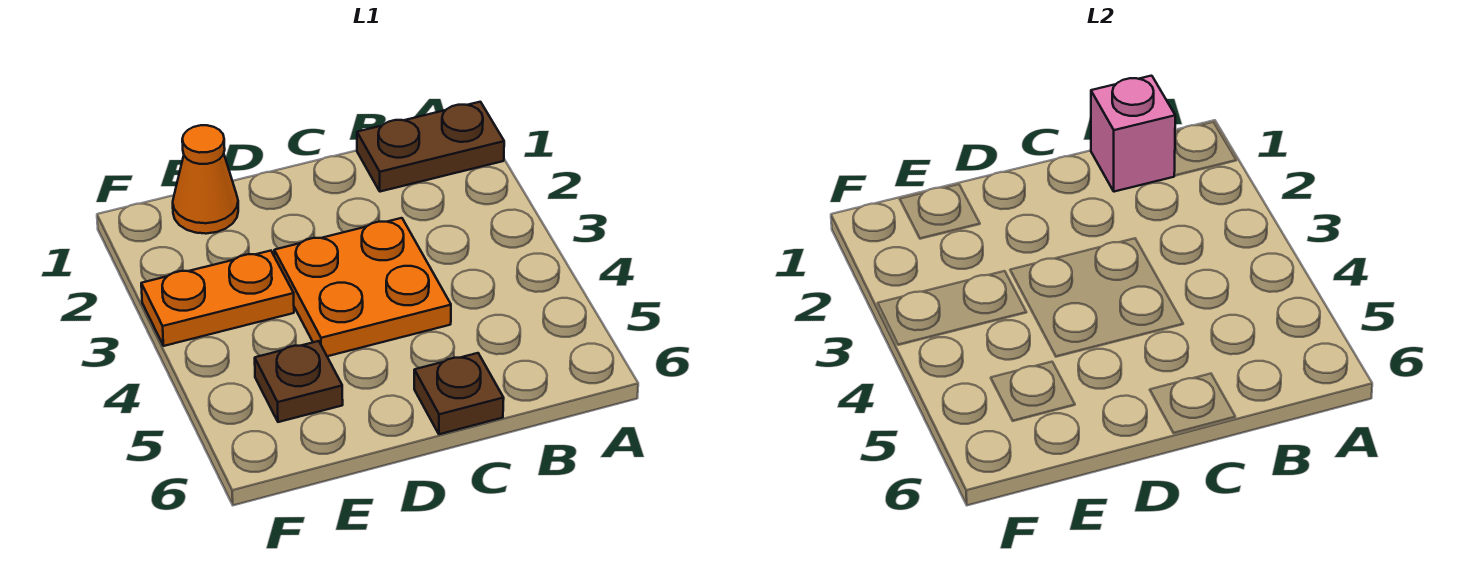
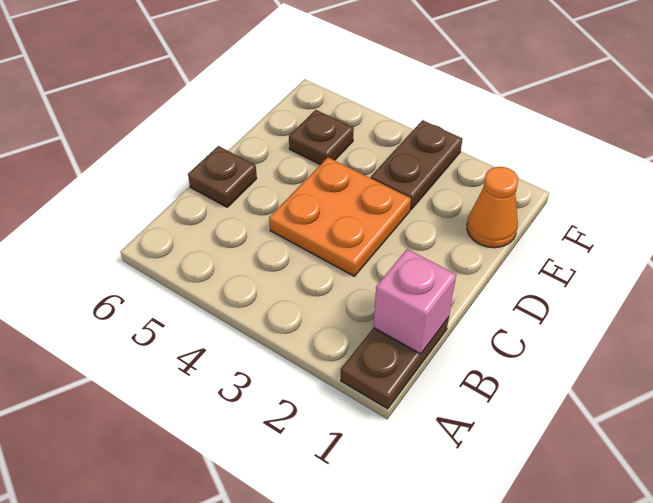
orange plate E3:F3 level 1 -> brown plate E3:F3 level 1

